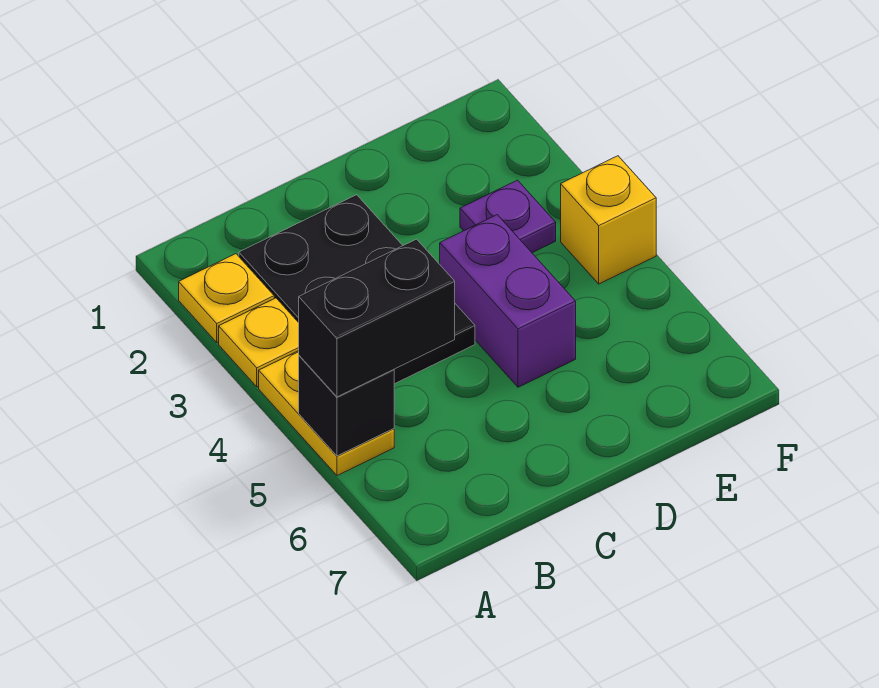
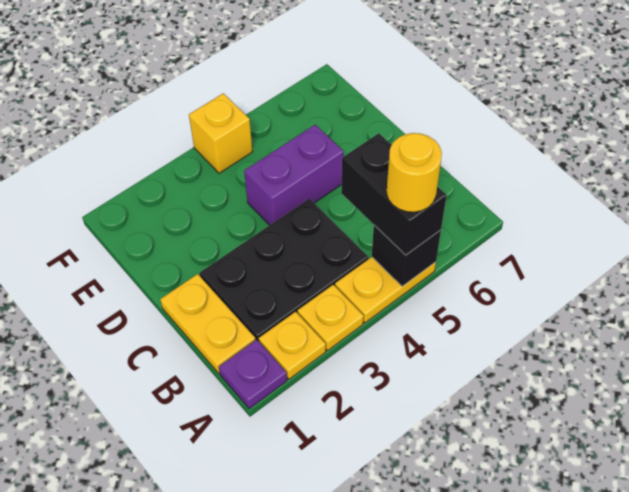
none -> yellow round brick A5 level 4
none -> yellow plate B1:C1 level 1
purple plate E3 level 1 -> purple plate A1 level 1

